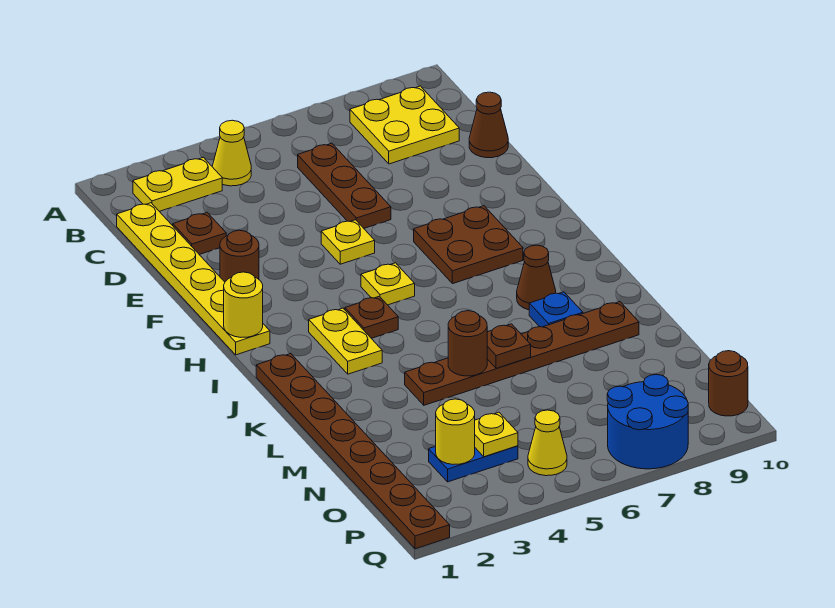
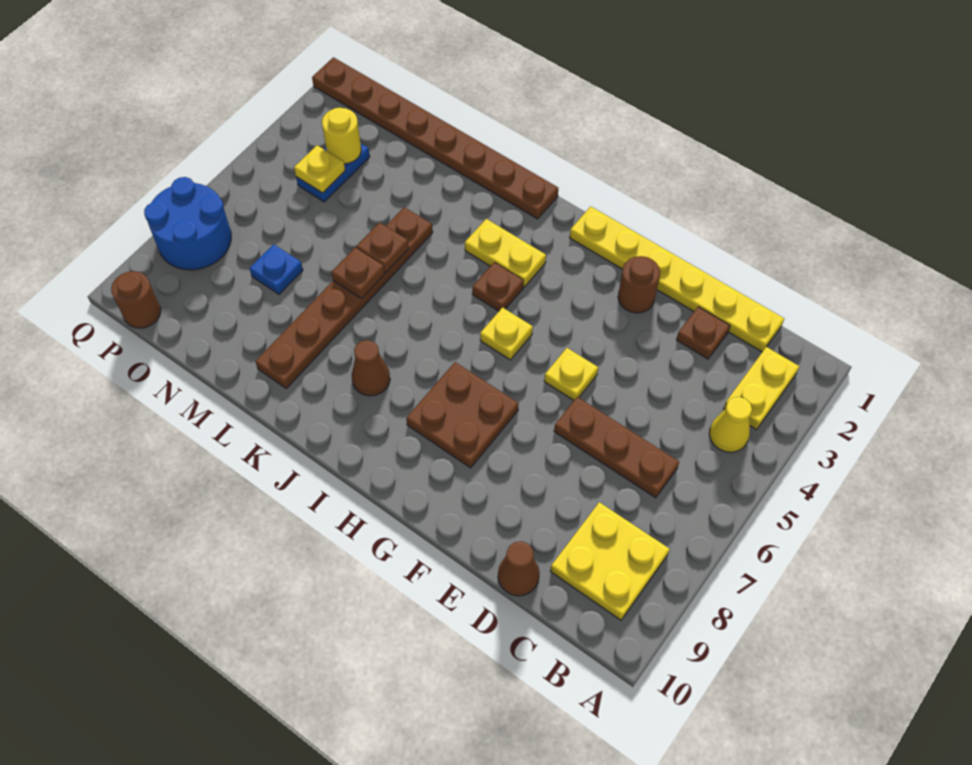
yellow round brick H1 level 2 -> none
blue plate K8 level 1 -> blue plate N7 level 1
brown round brick L5 level 2 -> brown plate L5 level 2
yellow cone P5 level 1 -> none

